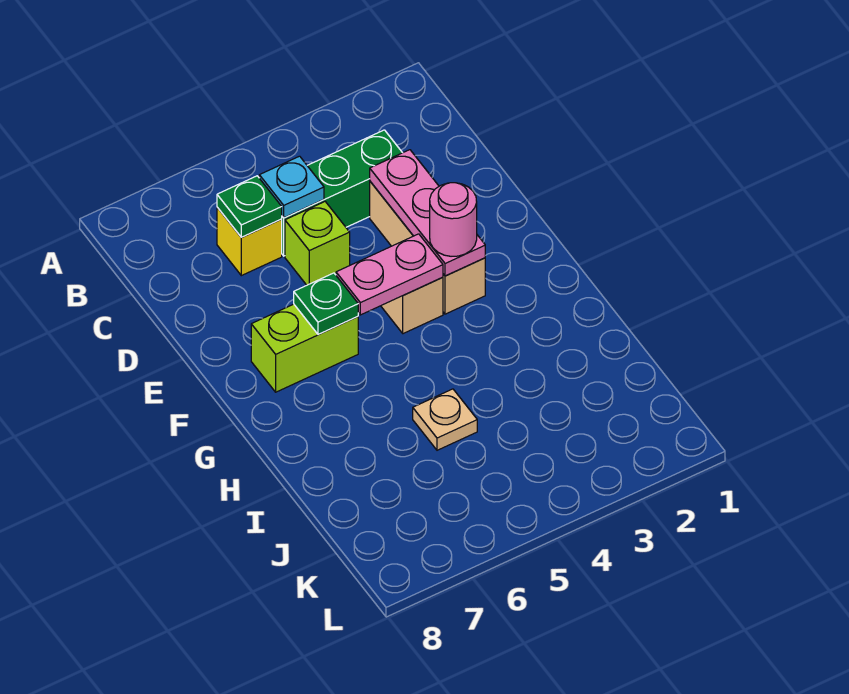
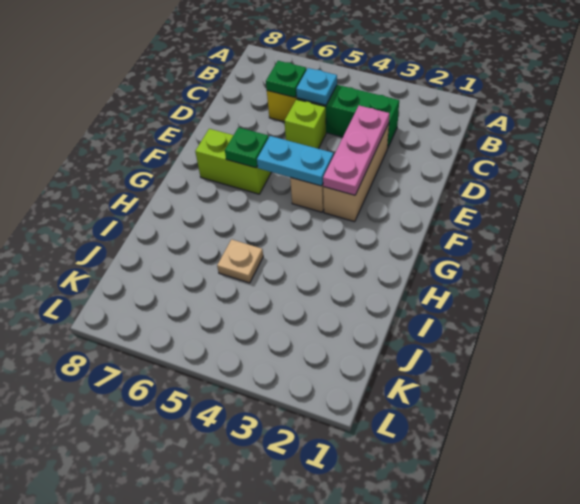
pink round brick F3 level 3 -> none
pink plate F4:F5 level 2 -> cyan plate F4:F5 level 2

